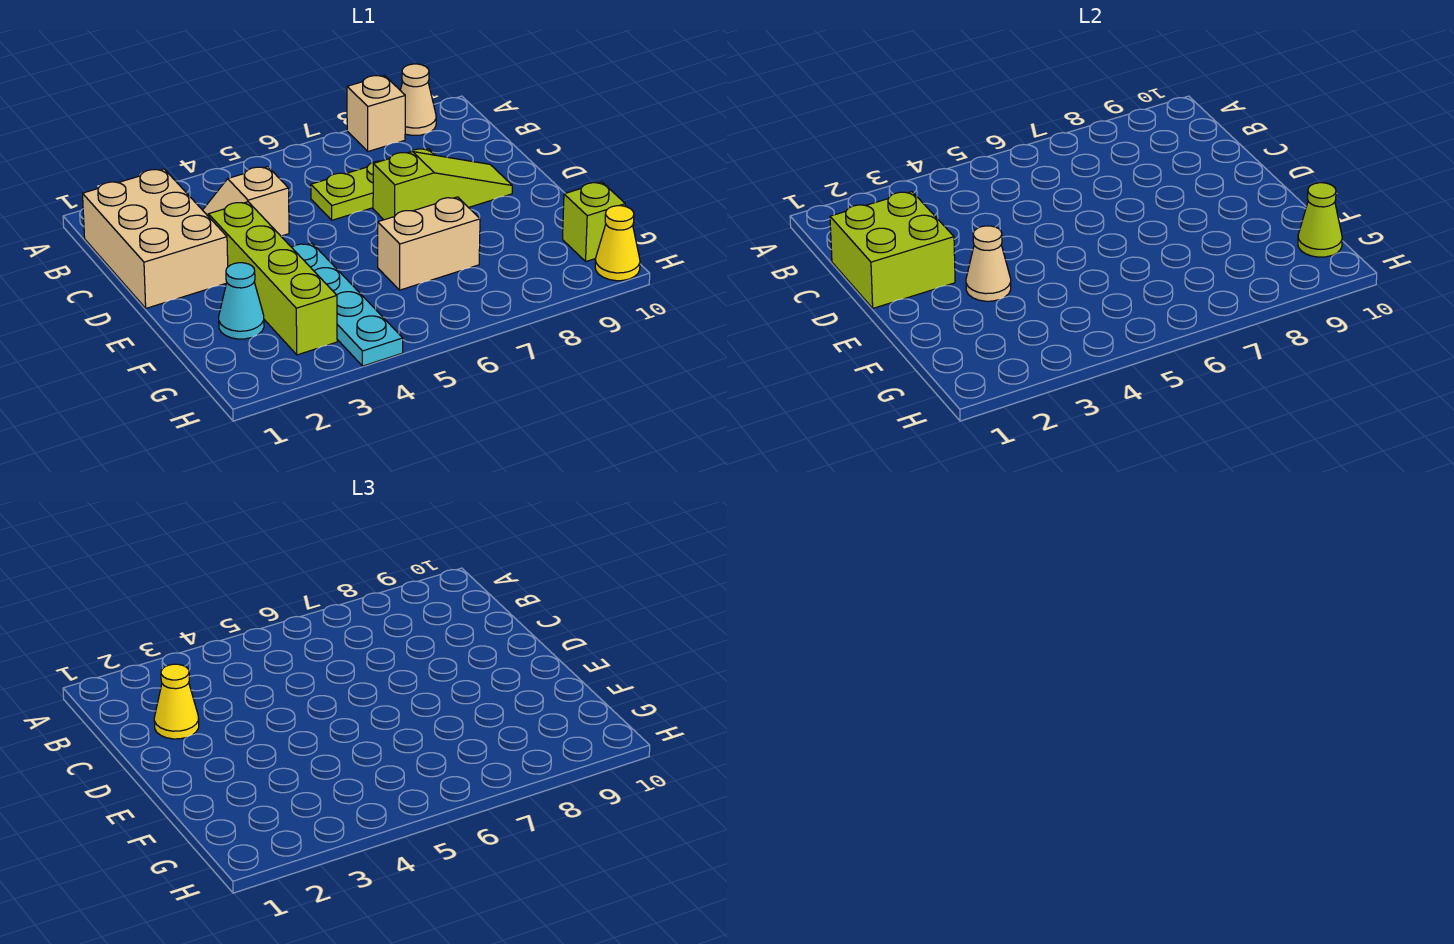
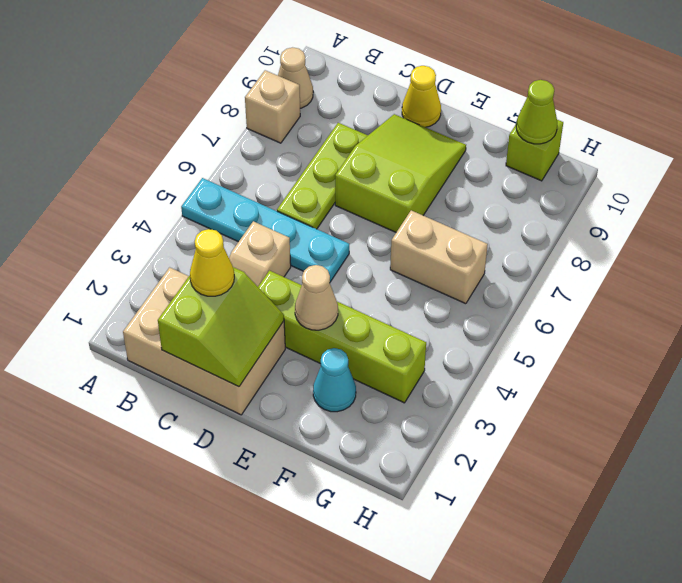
lime brick C1:D2 level 2 -> lime slope C1:D2 level 2 top C
lime slope D7:D9 level 1 top 7 -> lime slope D7:E9 level 1 top 7
cyan plate E4:H4 level 1 -> cyan plate A5:D5 level 1
tan brick F6:F7 level 1 -> tan brick F6:G6 level 1
yellow cone H10 level 1 -> yellow cone D10 level 1

